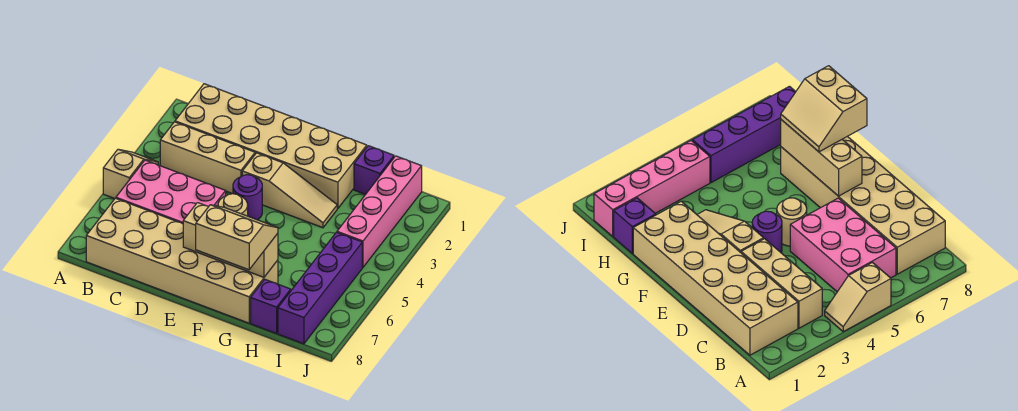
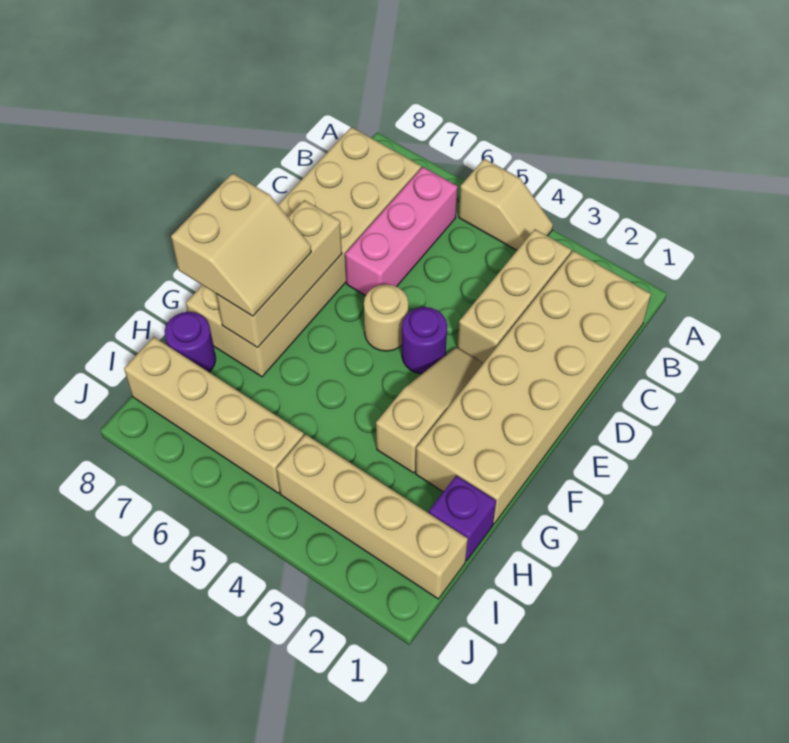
pink brick B5:D6 level 1 -> pink brick B6:D6 level 1
tan slope E3:G3 level 1 top E -> tan slope E3:G3 level 1 top G
purple brick H8 level 1 -> purple round brick H8 level 1
pink brick I1:I4 level 1 -> tan brick I1:I4 level 1
purple brick I5:I8 level 1 -> tan brick I5:I8 level 1

